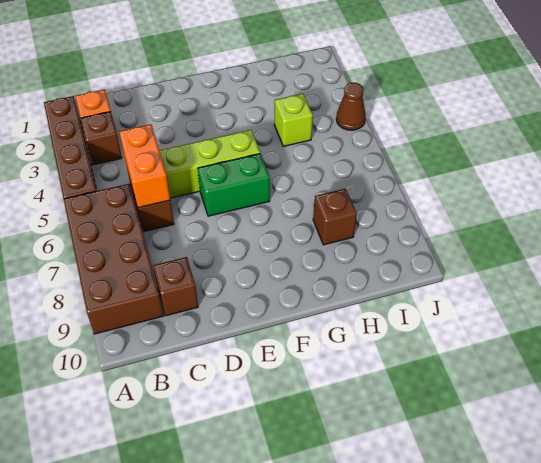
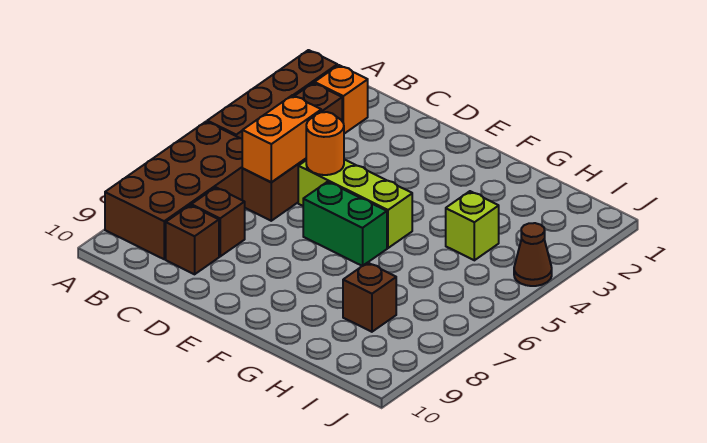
none -> brown brick C8 level 1
none -> orange round brick D5 level 2

